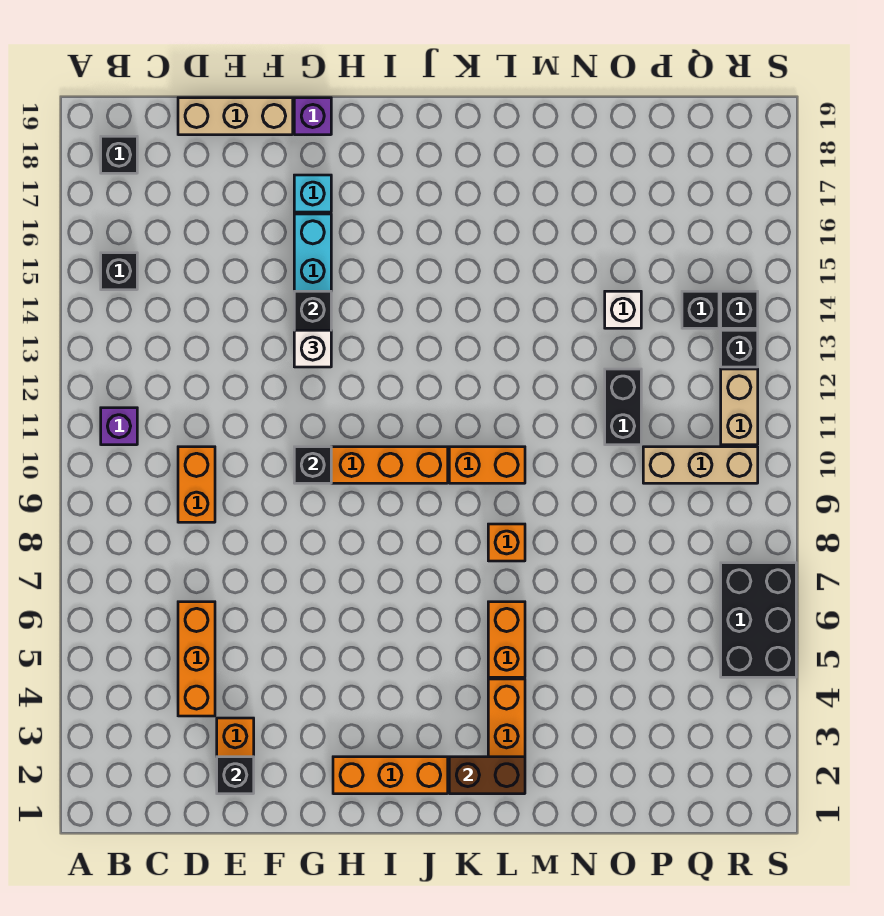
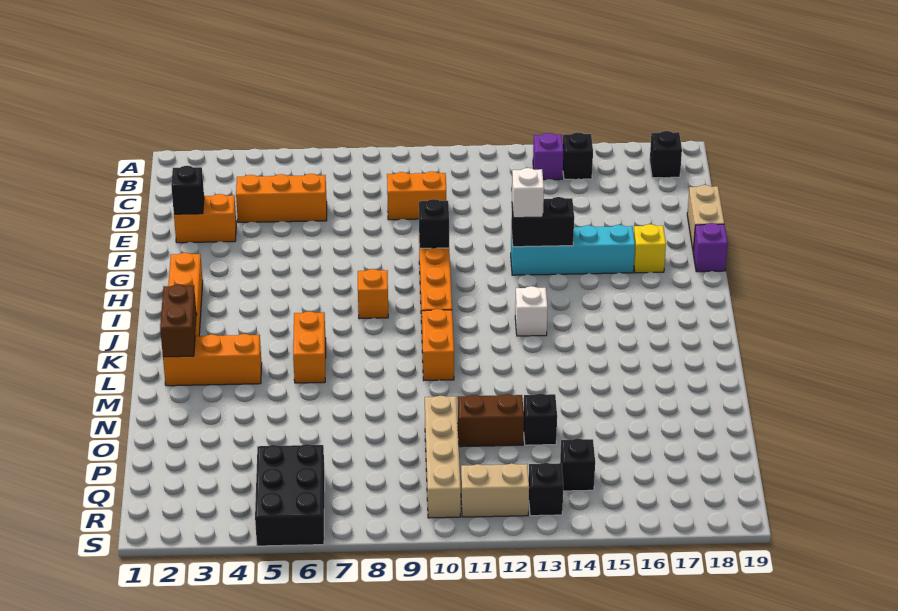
purple brick B11 level 1 -> purple brick B14 level 1
tan brick D19:F19 level 1 -> tan brick E19:F19 level 1
cyan brick G17 level 1 -> yellow brick G17 level 1
orange brick L5:L6 level 1 -> orange brick K6:L6 level 1
orange brick L8 level 1 -> orange brick I8 level 1
black brick O11:O12 level 1 -> brown brick O11:O12 level 1
white brick O14 level 1 -> white brick J13 level 1
tan brick P10:R10 level 1 -> tan brick O10:R10 level 1
black brick R5:S7 level 1 -> black brick Q5:S6 level 1
black brick R14 level 1 -> black brick O13 level 1

